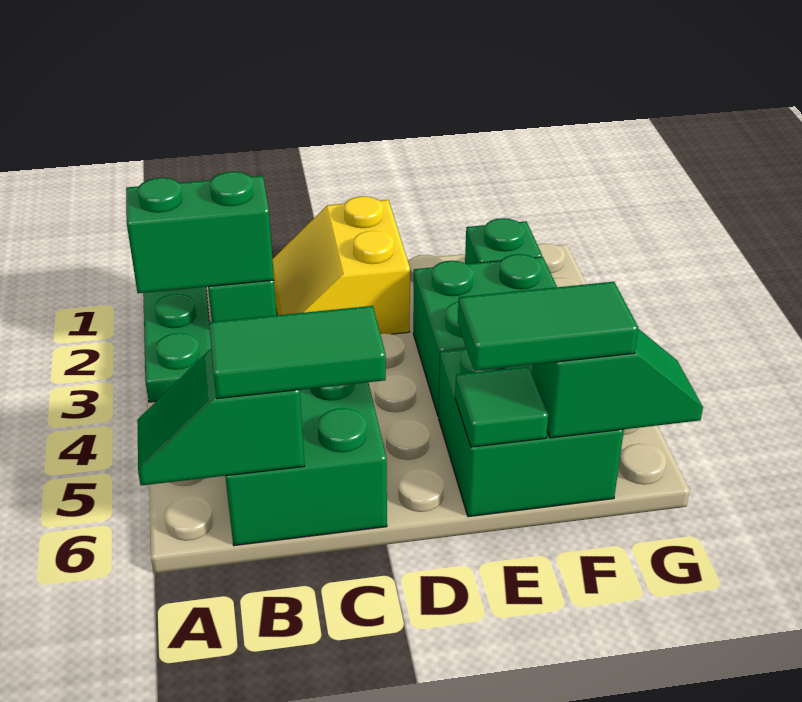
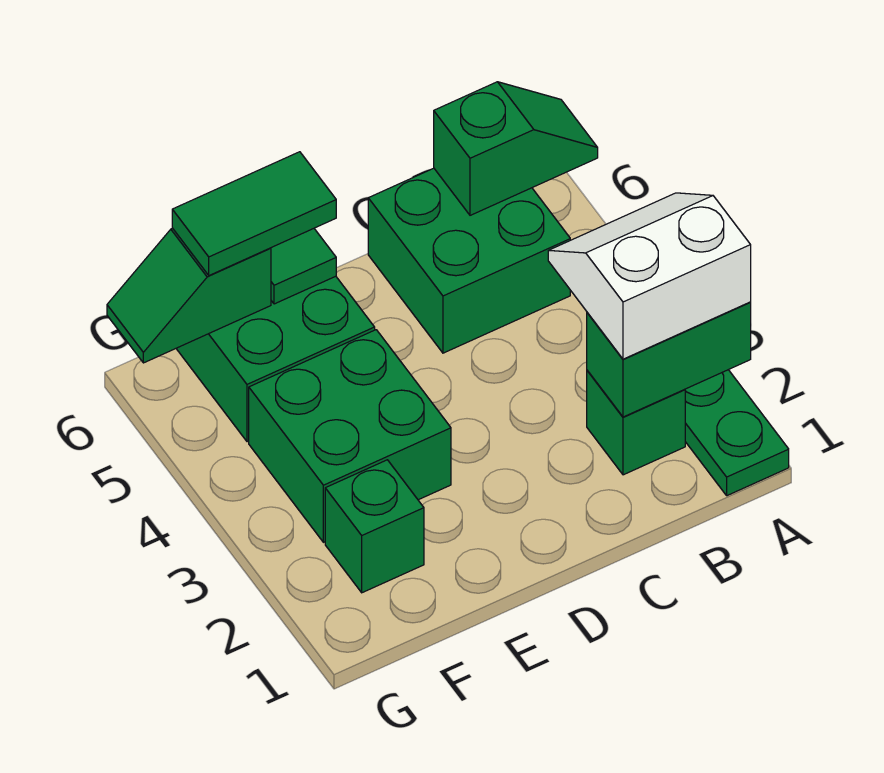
none -> white slope A2:B3 level 3 top 2
green tile B6:C6 level 3 -> none
yellow slope C1:D2 level 1 top D -> none

